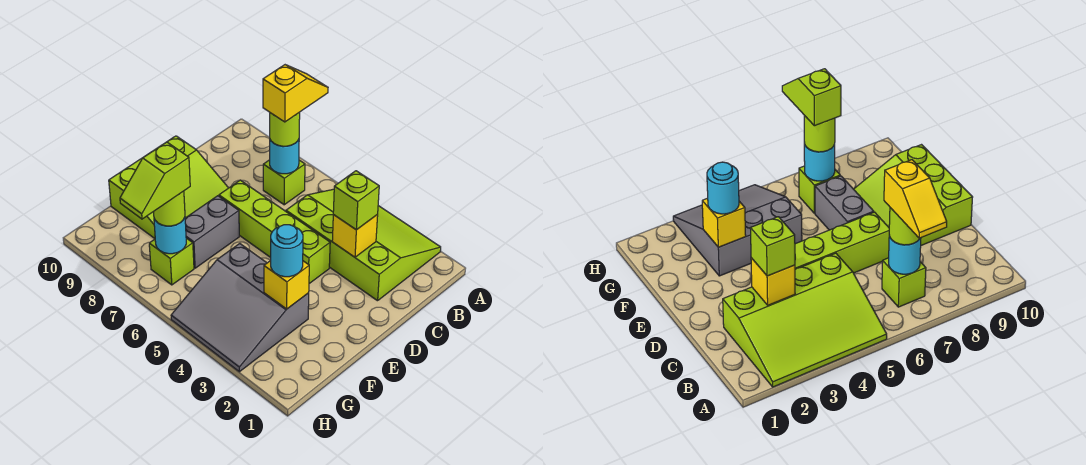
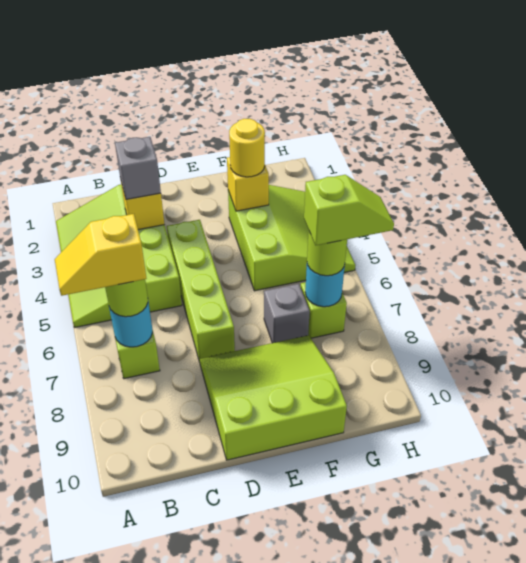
lime brick C3 level 3 -> grey brick C3 level 3
grey brick E7:F7 level 1 -> grey brick F7 level 1
grey slope F3:H5 level 1 top F -> lime slope F3:H5 level 1 top F
cyan round brick F3 level 3 -> yellow round brick F3 level 3

